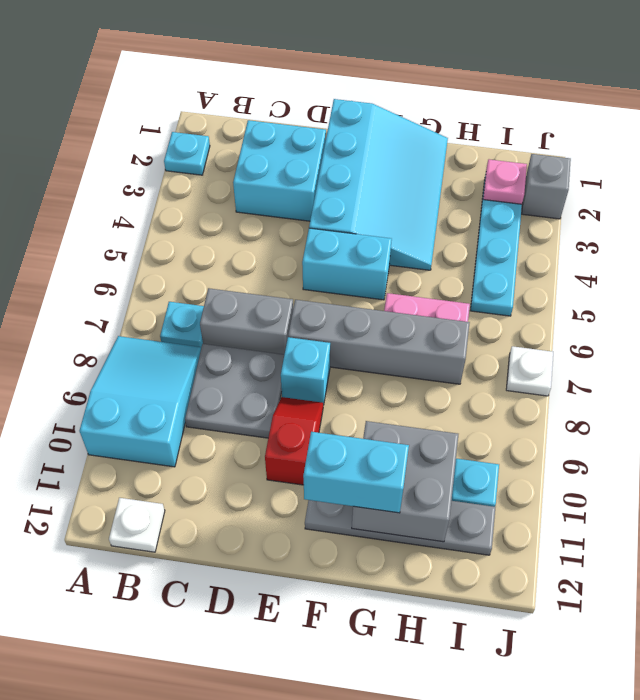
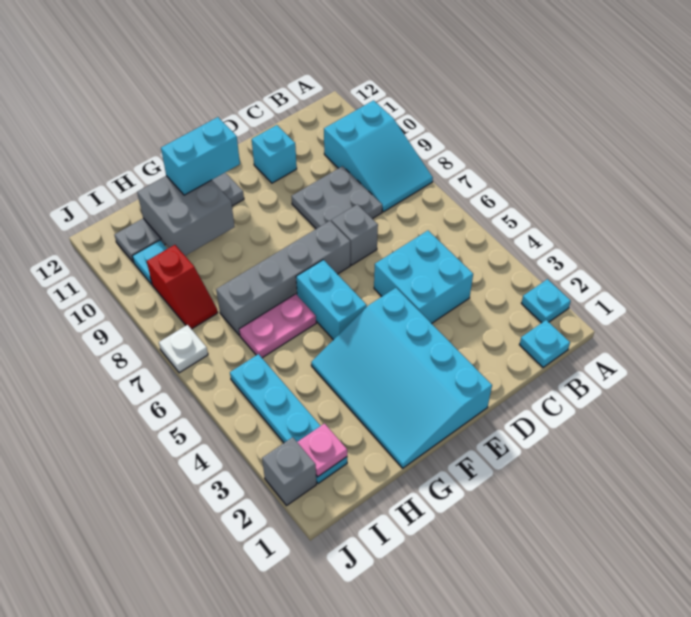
cyan plate B7 level 1 -> cyan plate B1 level 1
white plate B12 level 1 -> none
cyan brick C2:D3 level 1 -> cyan brick C4:D5 level 1
grey brick C7:D7 level 1 -> grey brick D7 level 1
cyan brick E5:F5 level 1 -> cyan brick F5:F6 level 1
cyan brick E8 level 1 -> cyan brick D11 level 1
red slope E9:E10 level 1 top 10 -> red slope I8:I9 level 1 top 9

